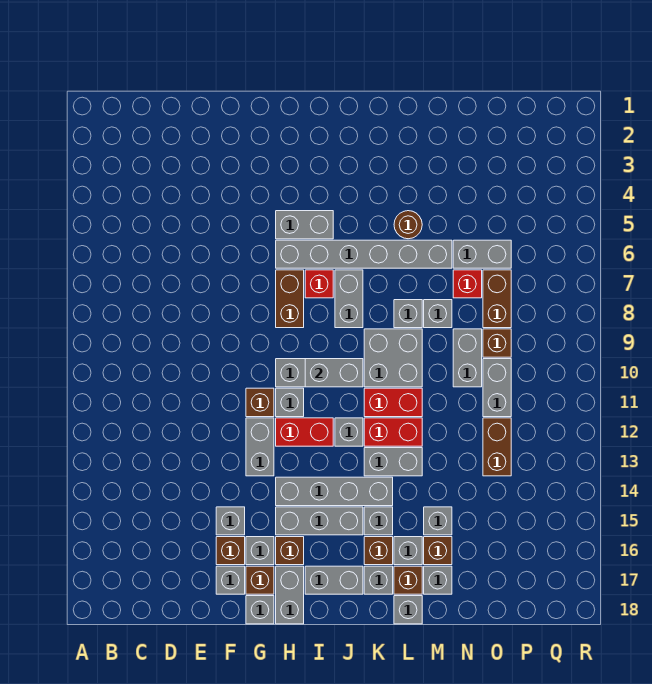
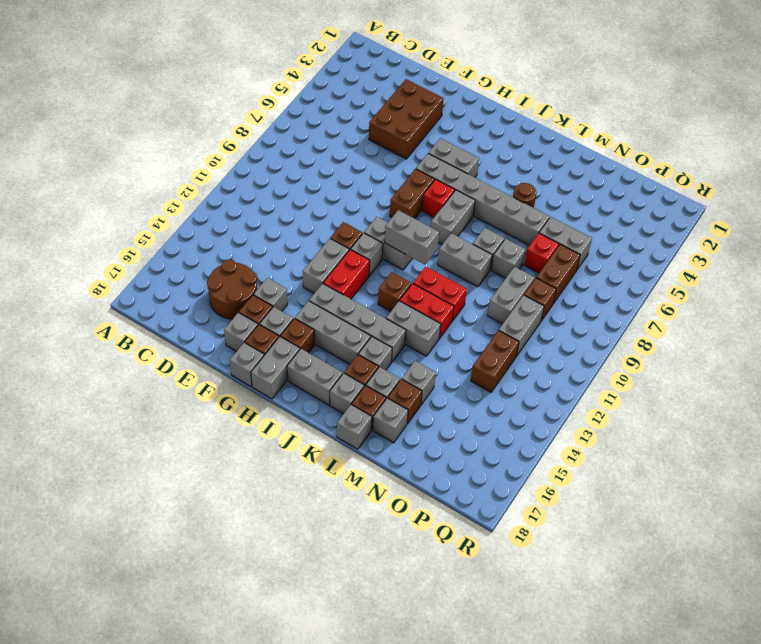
none -> brown round brick D15:E16 level 1
none -> brown brick E3:F5 level 1
red brick H12:I12 level 1 -> red brick H12:H13 level 1
grey brick J12 level 1 -> brown brick J12 level 1
grey brick K9:L10 level 1 -> grey brick K9:L9 level 1

